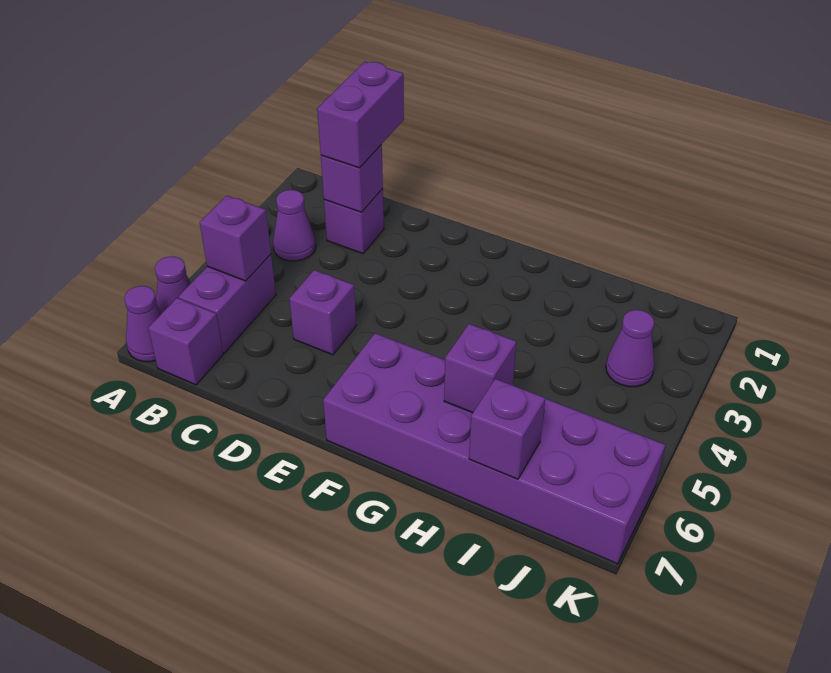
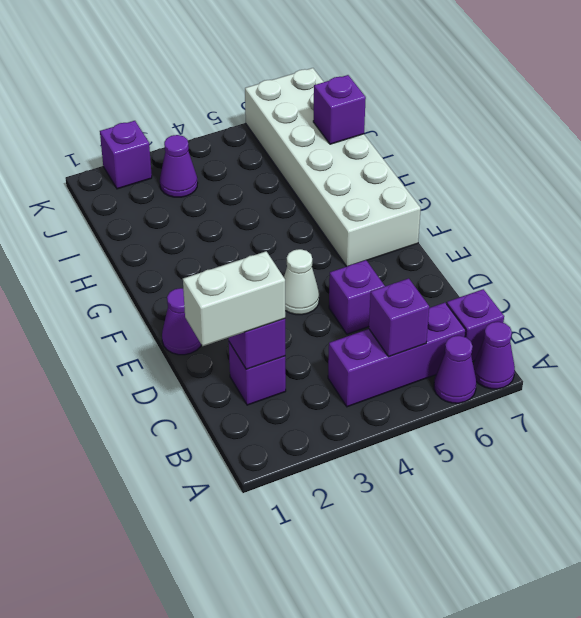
purple cone B3 level 1 -> purple cone E1 level 1
purple brick B5:B6 level 1 -> purple brick B4:B6 level 1
purple brick C1:C2 level 3 -> white brick C1:C2 level 3
none -> white cone E4 level 1
purple brick F6:K7 level 1 -> white brick F6:K7 level 1
purple brick H6 level 2 -> purple brick K2 level 1

